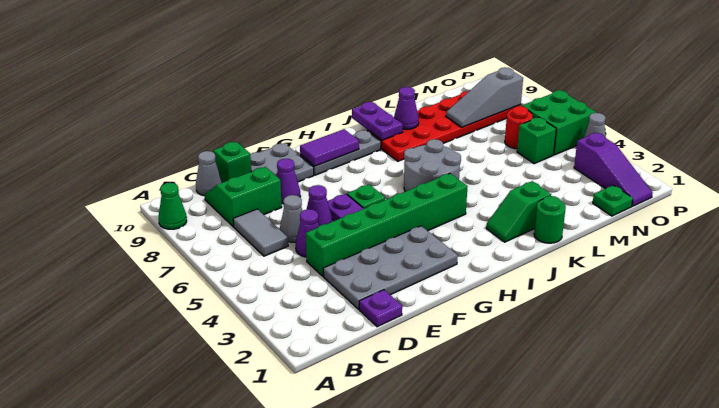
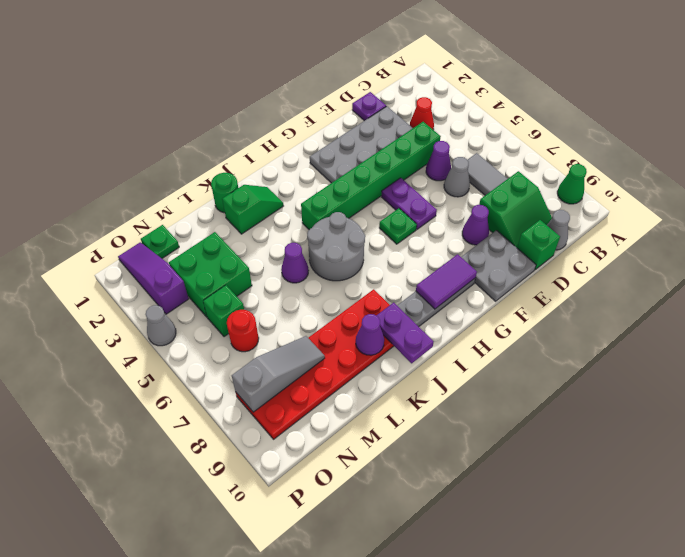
none -> red cone C3 level 1
purple cone E6 level 1 -> purple cone K5 level 1
green brick O5:P6 level 1 -> green brick M3:N4 level 1

